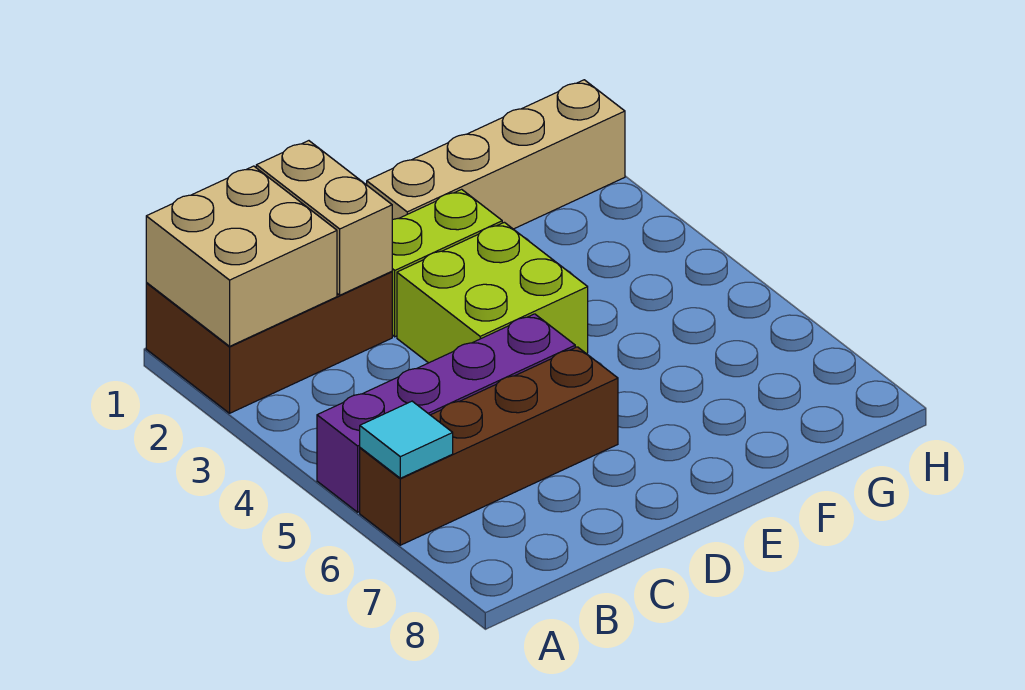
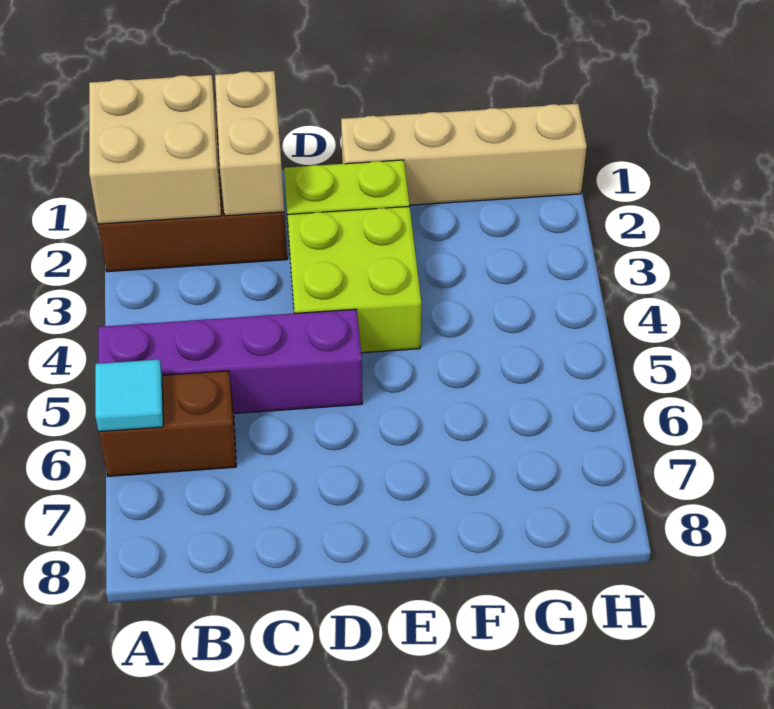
brown brick A6:D6 level 1 -> brown brick A6:B6 level 1

